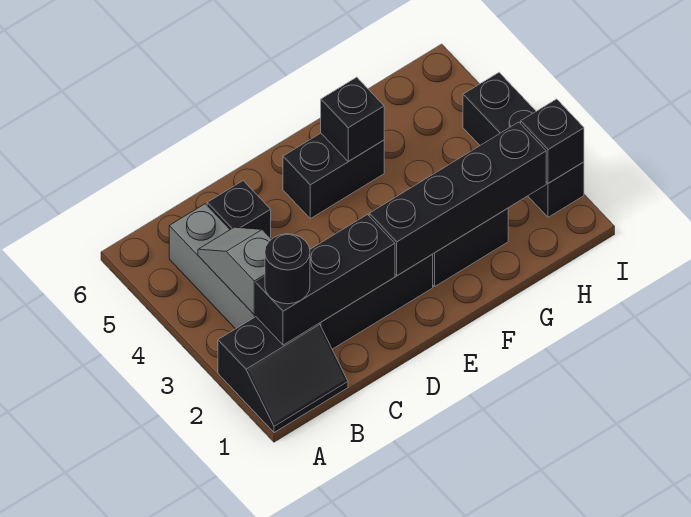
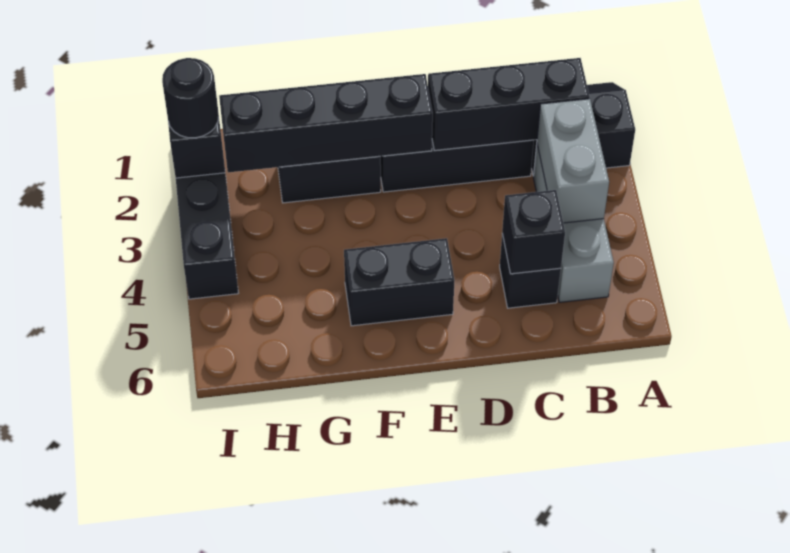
black round brick B2 level 3 -> black round brick I2 level 3
grey slope B3:B4 level 2 top 3 -> grey brick B3:B4 level 2
black brick F5 level 2 -> black brick C5 level 2

